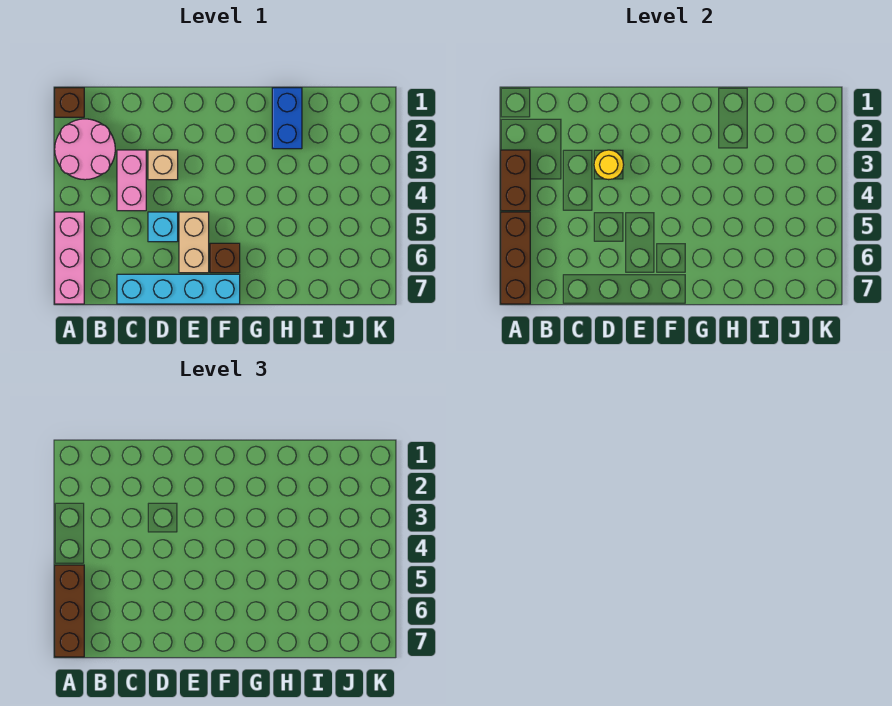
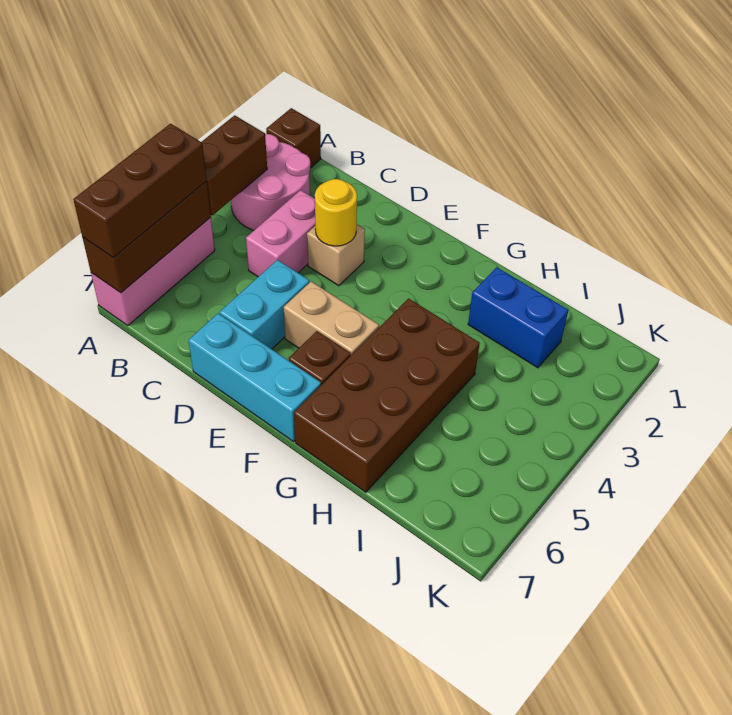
cyan brick C7:F7 level 1 -> cyan brick D7:F7 level 1
cyan brick D5 level 1 -> cyan brick D5:D6 level 1
tan brick E5:E6 level 1 -> tan brick E5:F5 level 1
none -> brown brick G4:H7 level 1
blue brick H1:H2 level 1 -> blue brick H2:I2 level 1

